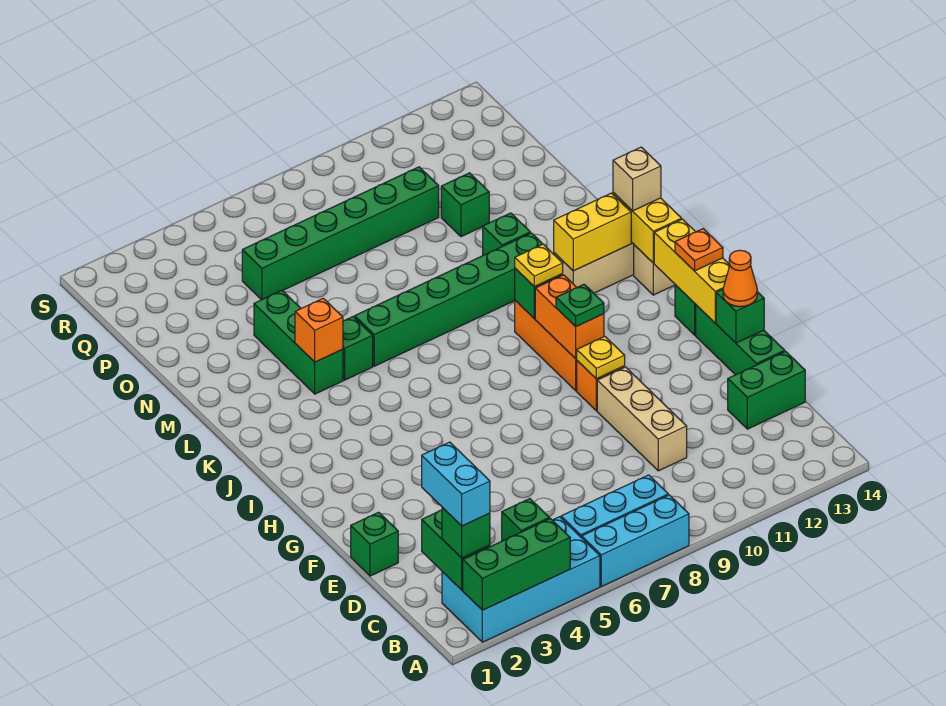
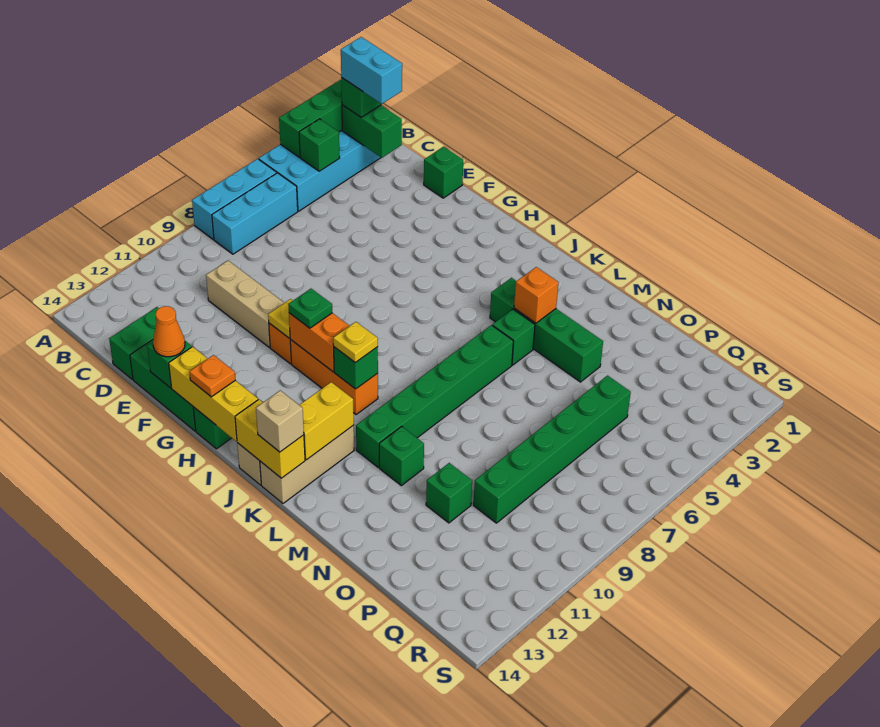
green brick L4:N4 level 1 -> green brick K4:N4 level 1

